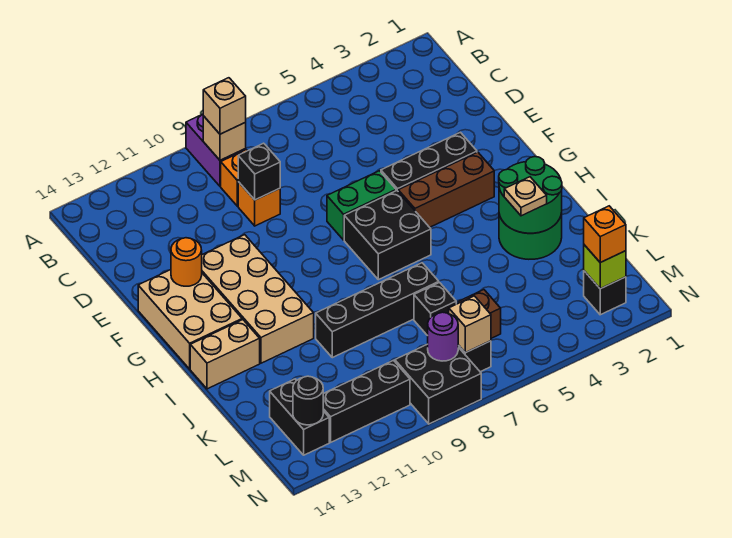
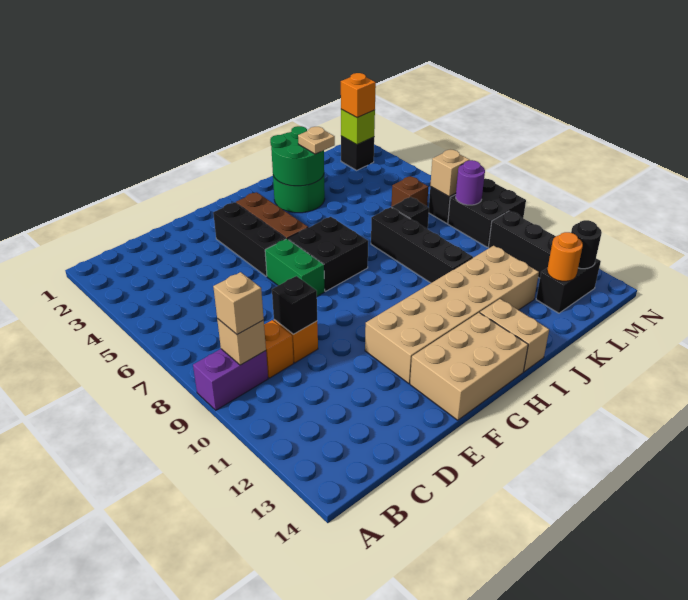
tan brick F11:I12 level 1 -> tan brick F11:K12 level 1
orange round brick F13 level 2 -> orange round brick L13 level 2

